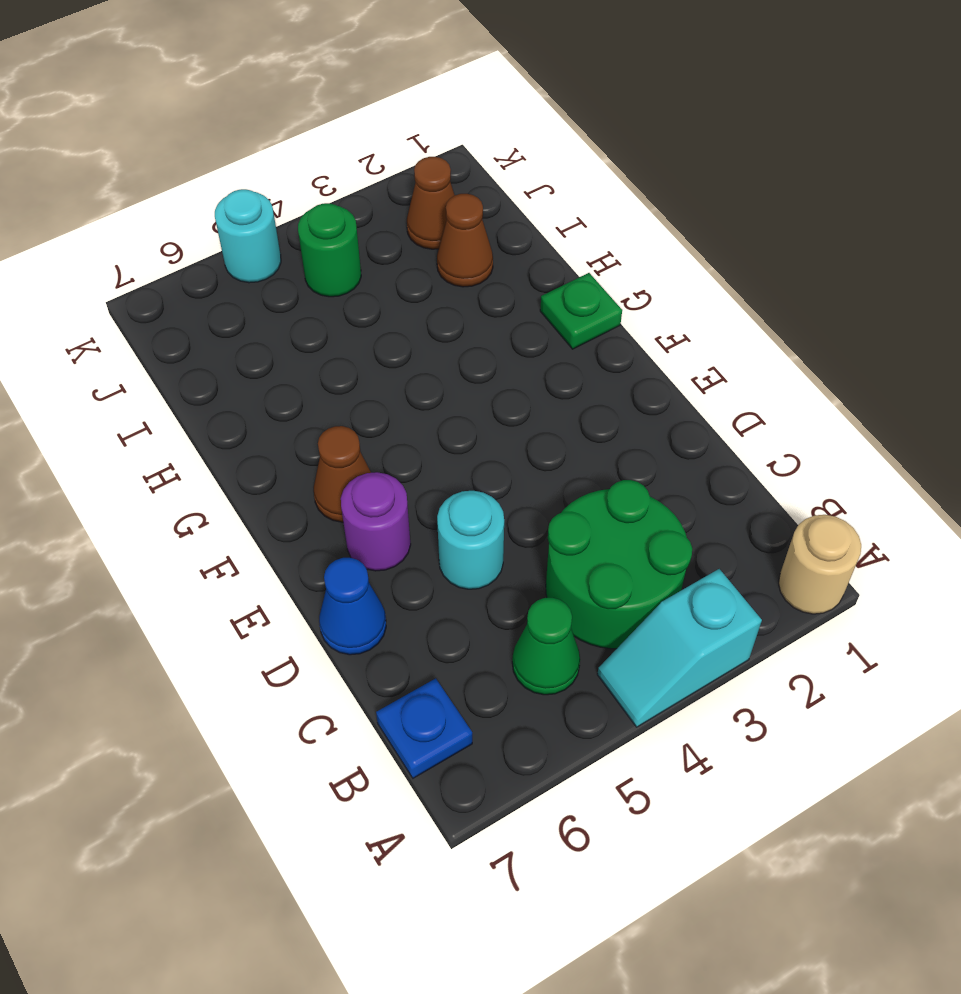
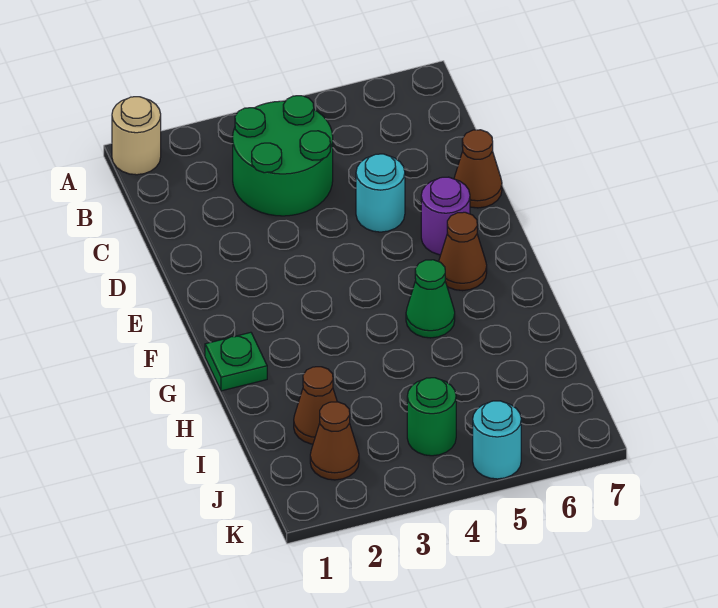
cyan slope A3:A4 level 1 top 3 -> none
green cone B5 level 1 -> green cone G5 level 1
blue plate B7 level 1 -> none
blue cone D7 level 1 -> brown cone D7 level 1

